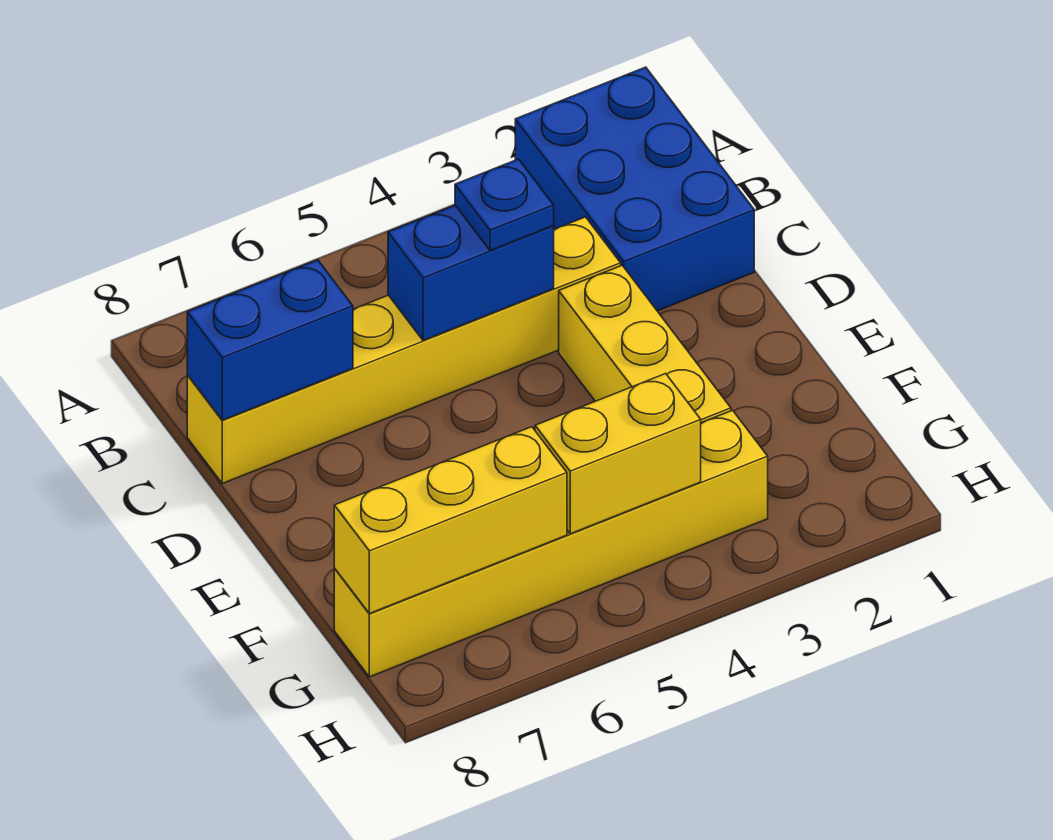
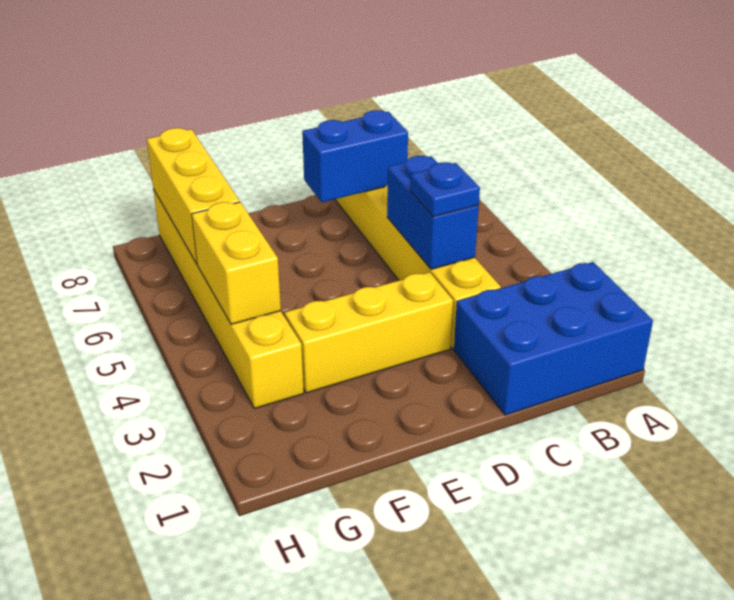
blue brick C7:C8 level 2 -> blue brick C7:D7 level 2

